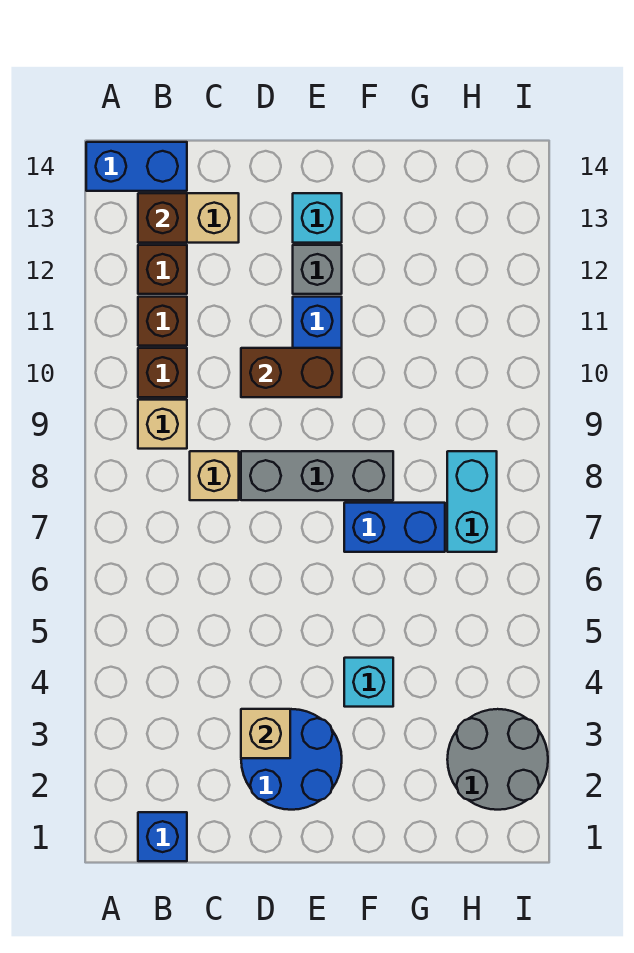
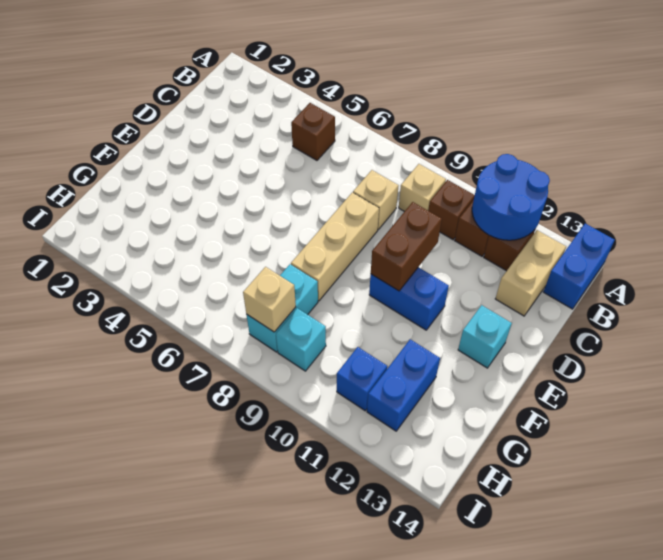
blue brick B1 level 1 -> blue brick H11 level 1
brown brick B13 level 2 -> brown brick B5 level 1
blue round brick D2:E3 level 1 -> blue round brick A11:B12 level 2
tan brick D3 level 2 -> tan brick H8 level 2
grey brick D8:F8 level 1 -> tan brick D8:F8 level 1
grey brick E12 level 1 -> none
cyan brick F4 level 1 -> cyan brick H9 level 1
blue brick F7:G7 level 1 -> blue brick G12:H12 level 1
grey round brick H2:I3 level 1 -> none
cyan brick H7:H8 level 1 -> cyan brick G8:H8 level 1

